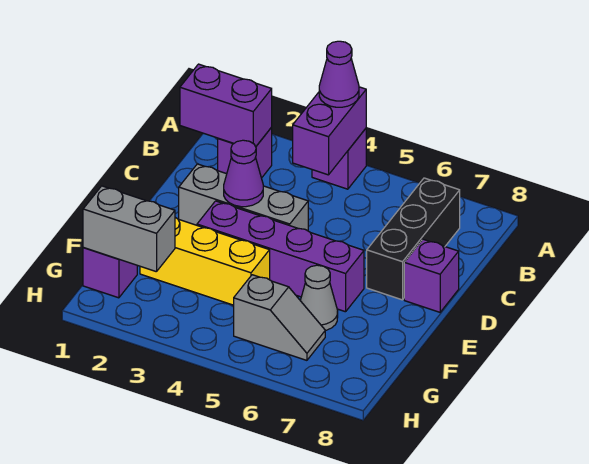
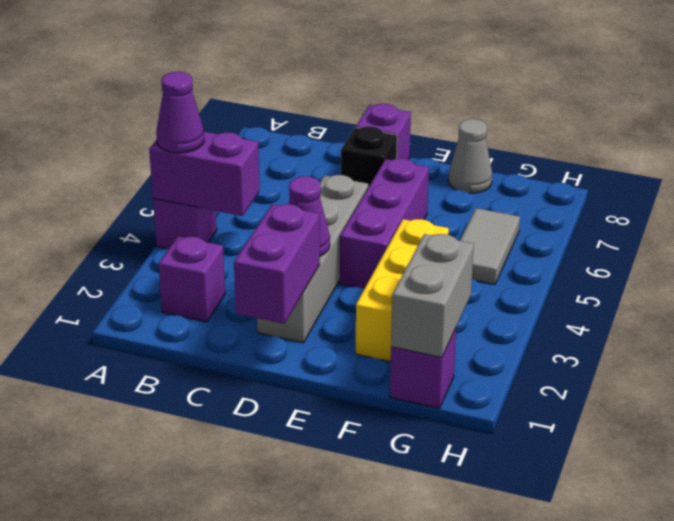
purple brick B1:B2 level 2 -> purple brick D1:D2 level 2
black brick B7:D7 level 1 -> black brick D7 level 1
grey brick D2:D4 level 1 -> grey brick D2:D5 level 1
purple brick E3:E6 level 1 -> purple brick E4:E6 level 1
grey cone F6 level 1 -> grey cone F8 level 1
grey slope G5:G6 level 1 top 5 -> grey tile G5:G6 level 1

